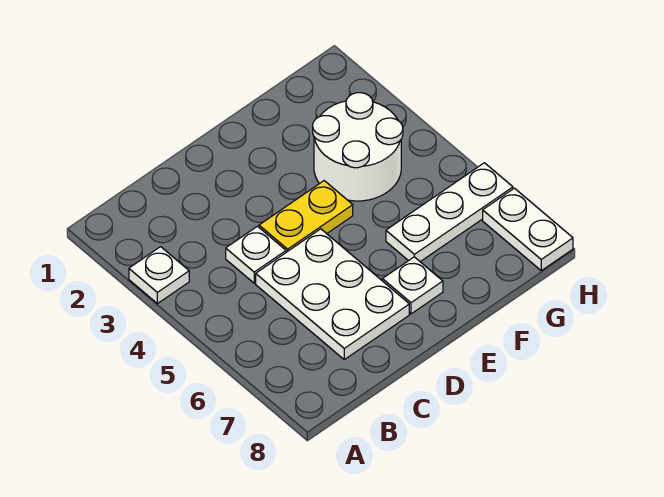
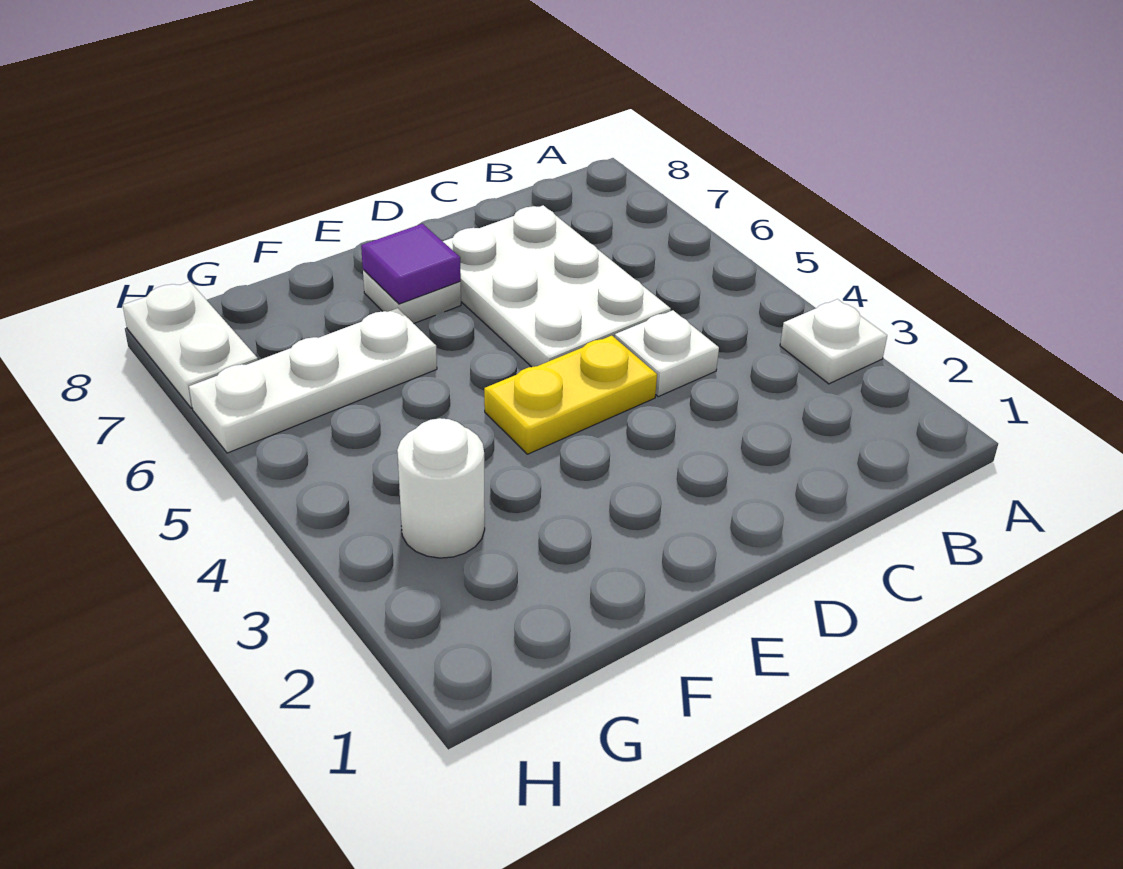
none -> purple tile E7 level 2
white round brick F3:G4 level 1 -> white round brick G3 level 1

